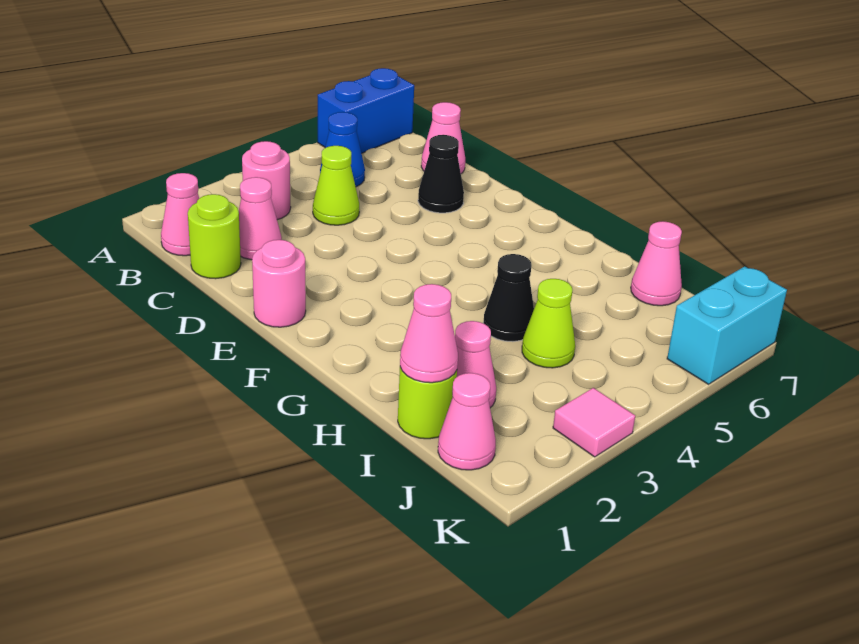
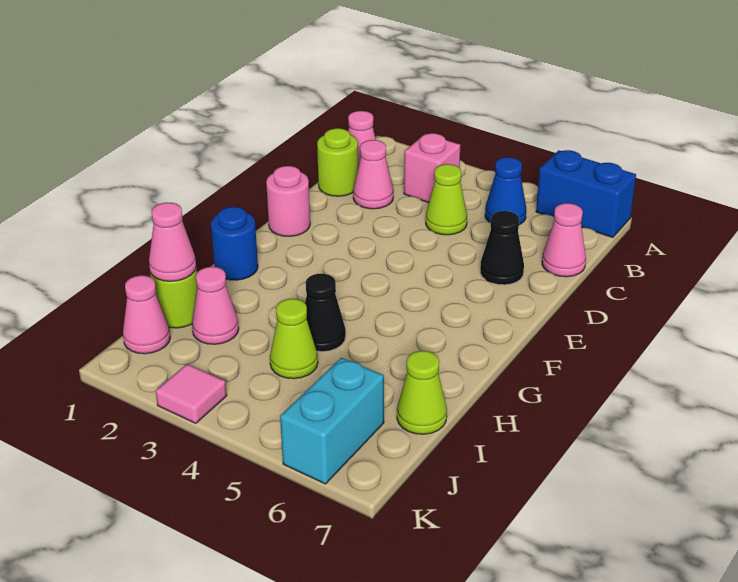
pink round brick B3 level 1 -> pink brick B3 level 1
none -> blue round brick G1 level 1
pink cone I7 level 1 -> lime cone I7 level 1
cyan brick K6:K7 level 1 -> cyan brick J6:K6 level 1

